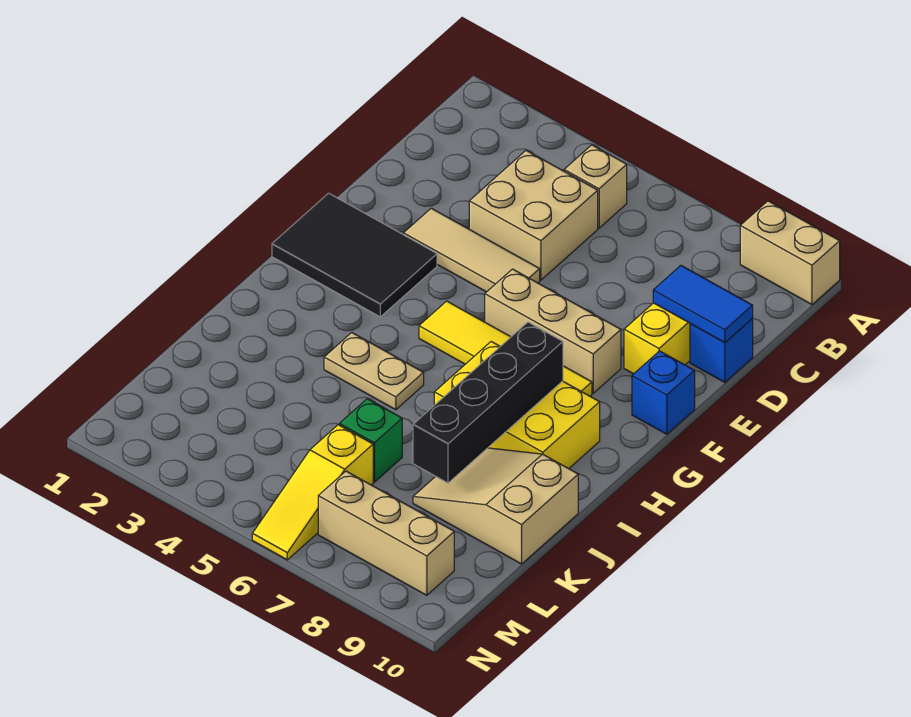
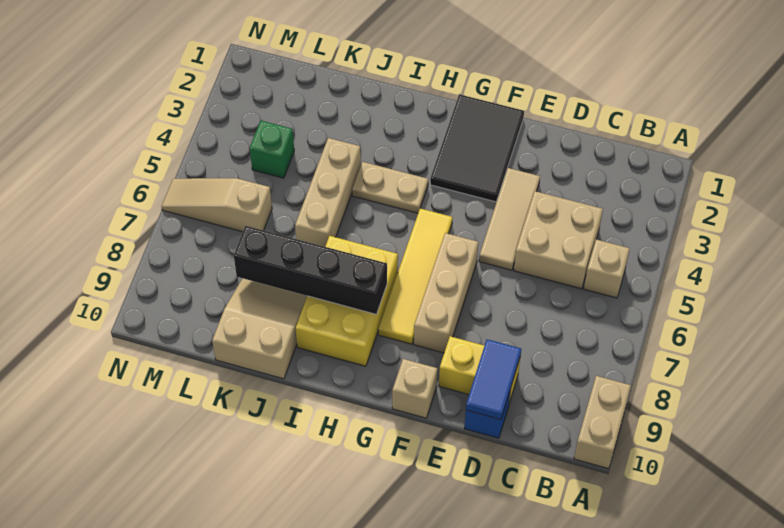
blue brick F10 level 1 -> tan brick F10 level 1
tan plate I4:I5 level 1 -> tan plate H4:I4 level 1
green brick K6 level 1 -> green brick L4 level 1
yellow slope L6:N6 level 1 top L -> tan slope L6:N6 level 1 top L
tan brick M7:M9 level 1 -> tan brick J4:J6 level 1

